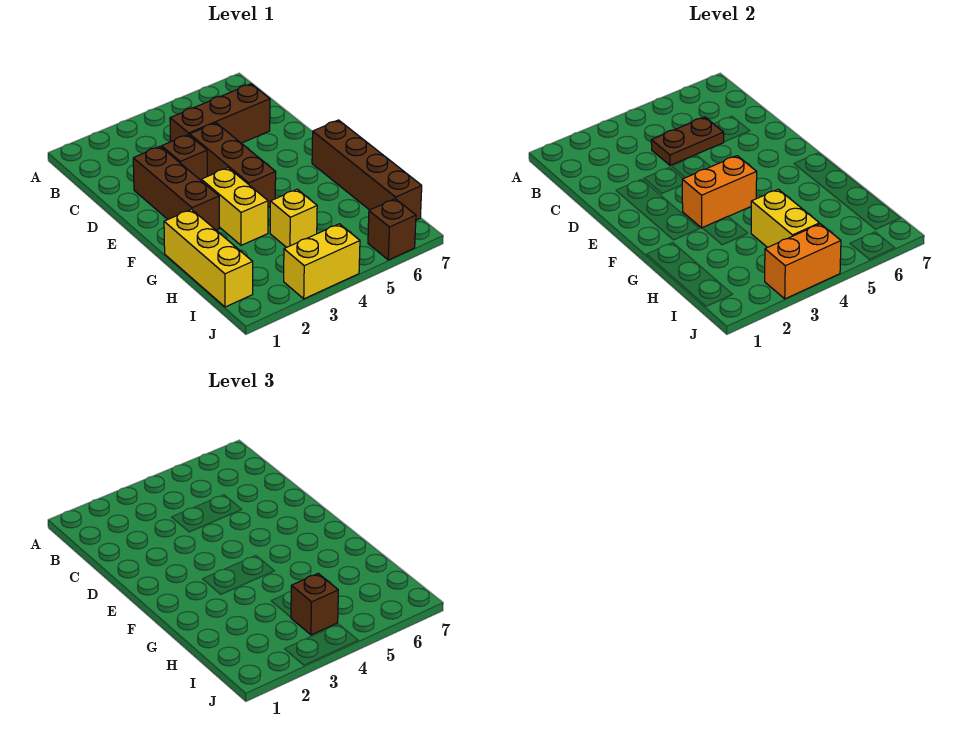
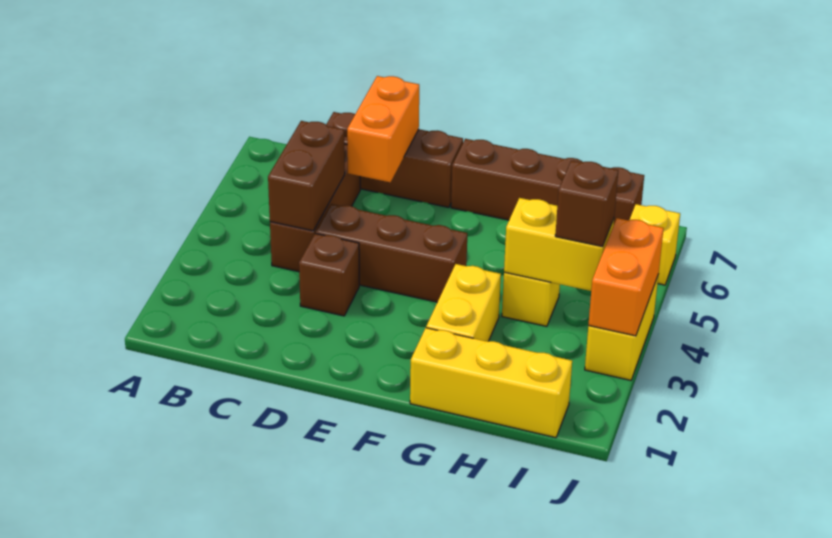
brown plate C4:C5 level 2 -> brown brick C4:C5 level 2
brown brick D2:F2 level 1 -> brown brick C7:E7 level 1
yellow brick F3:G3 level 1 -> yellow brick G2:G3 level 1
orange brick F3:F4 level 2 -> orange brick D6:D7 level 2
brown brick J6 level 1 -> yellow brick J6 level 1

